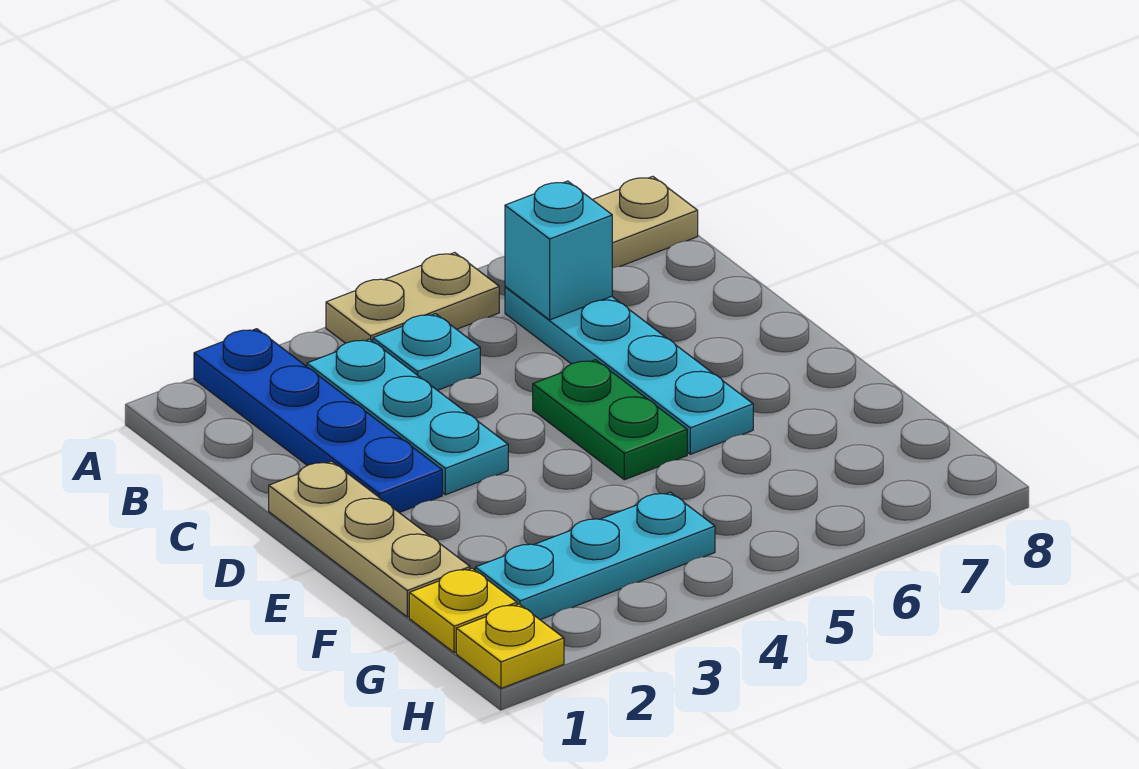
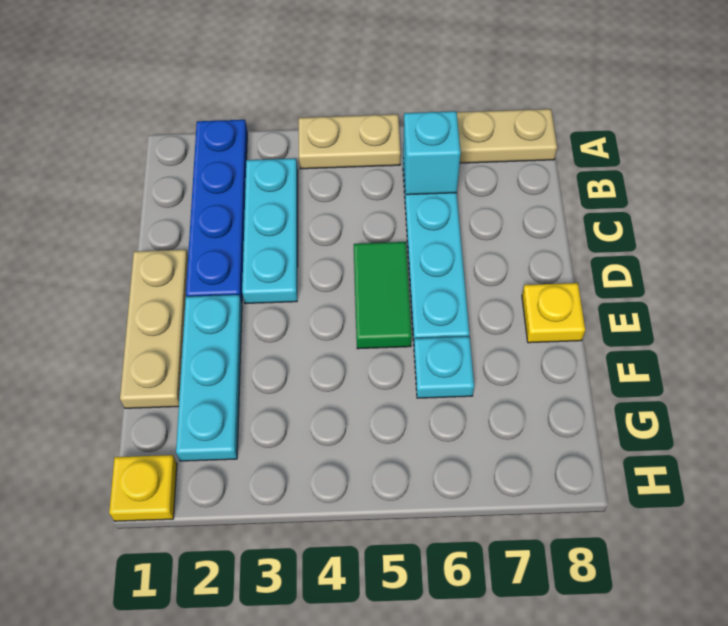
cyan plate B4 level 1 -> cyan plate F6 level 1
green plate D5:E5 level 1 -> green tile D5:E5 level 1
yellow plate G1 level 1 -> yellow plate E8 level 1
cyan plate G2:G4 level 1 -> cyan plate E2:G2 level 1

